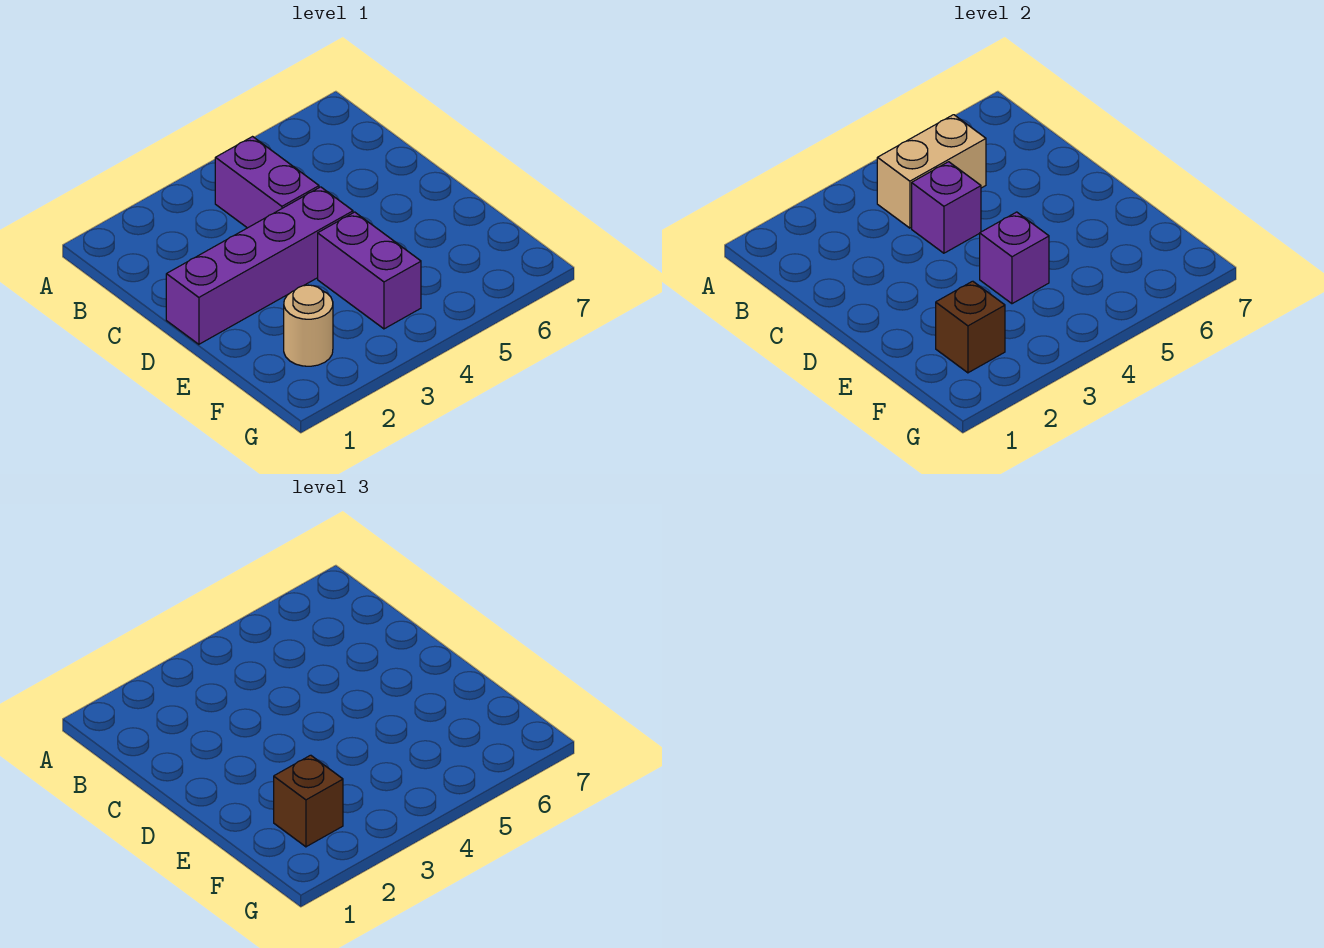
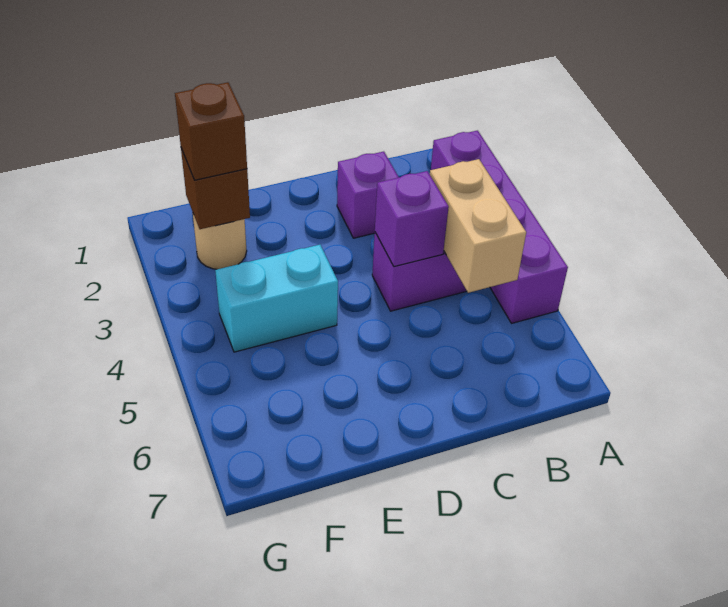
purple brick D1:D4 level 1 -> purple brick A2:A5 level 1
purple brick E4:F4 level 1 -> cyan brick E4:F4 level 1
purple brick E4 level 2 -> purple brick C2 level 1

